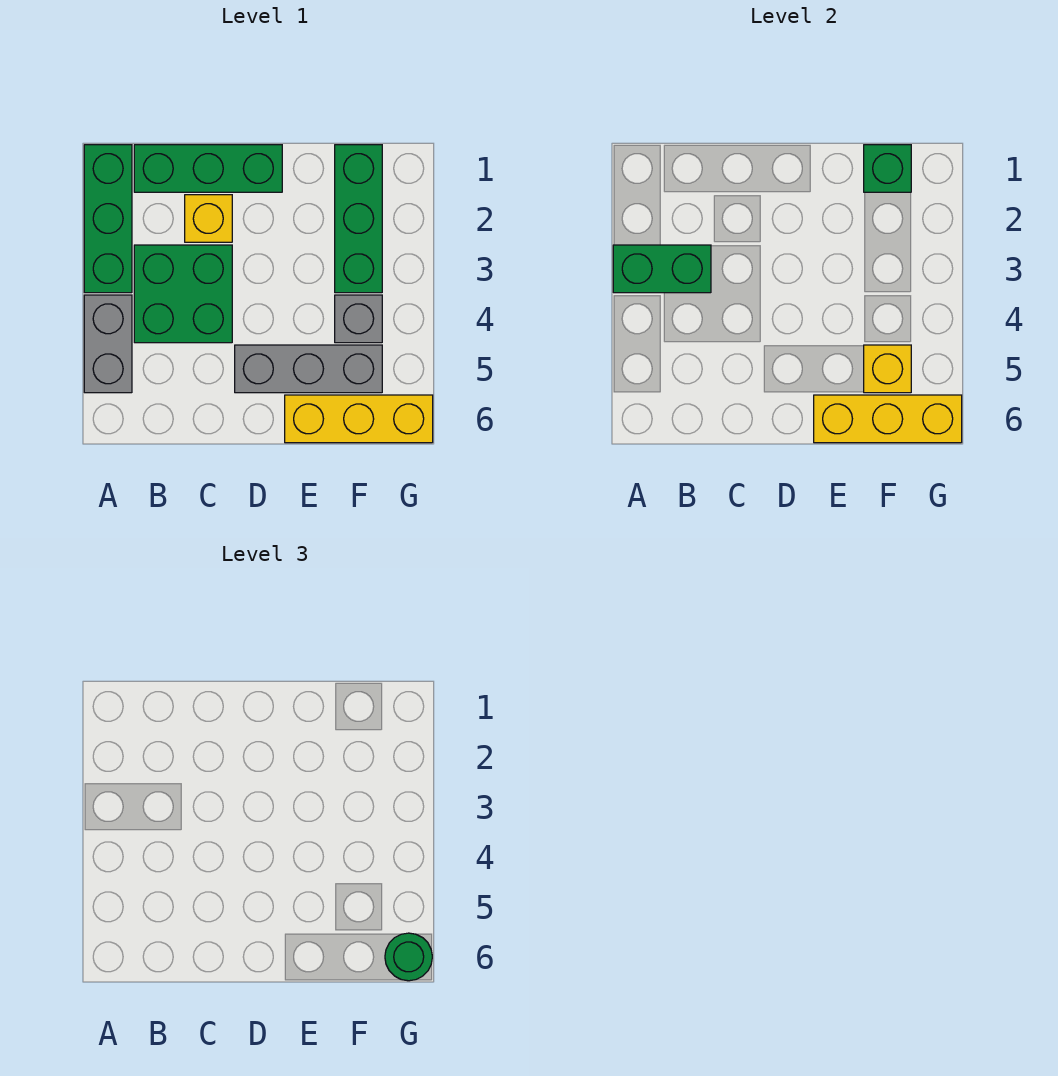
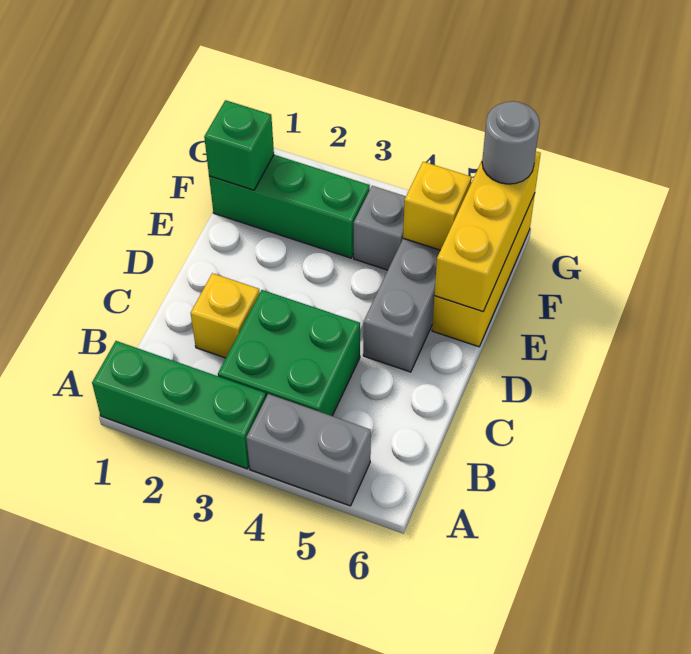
green brick A3:B3 level 2 -> none
green brick B1:D1 level 1 -> none
green round brick G6 level 3 -> grey round brick G6 level 3

